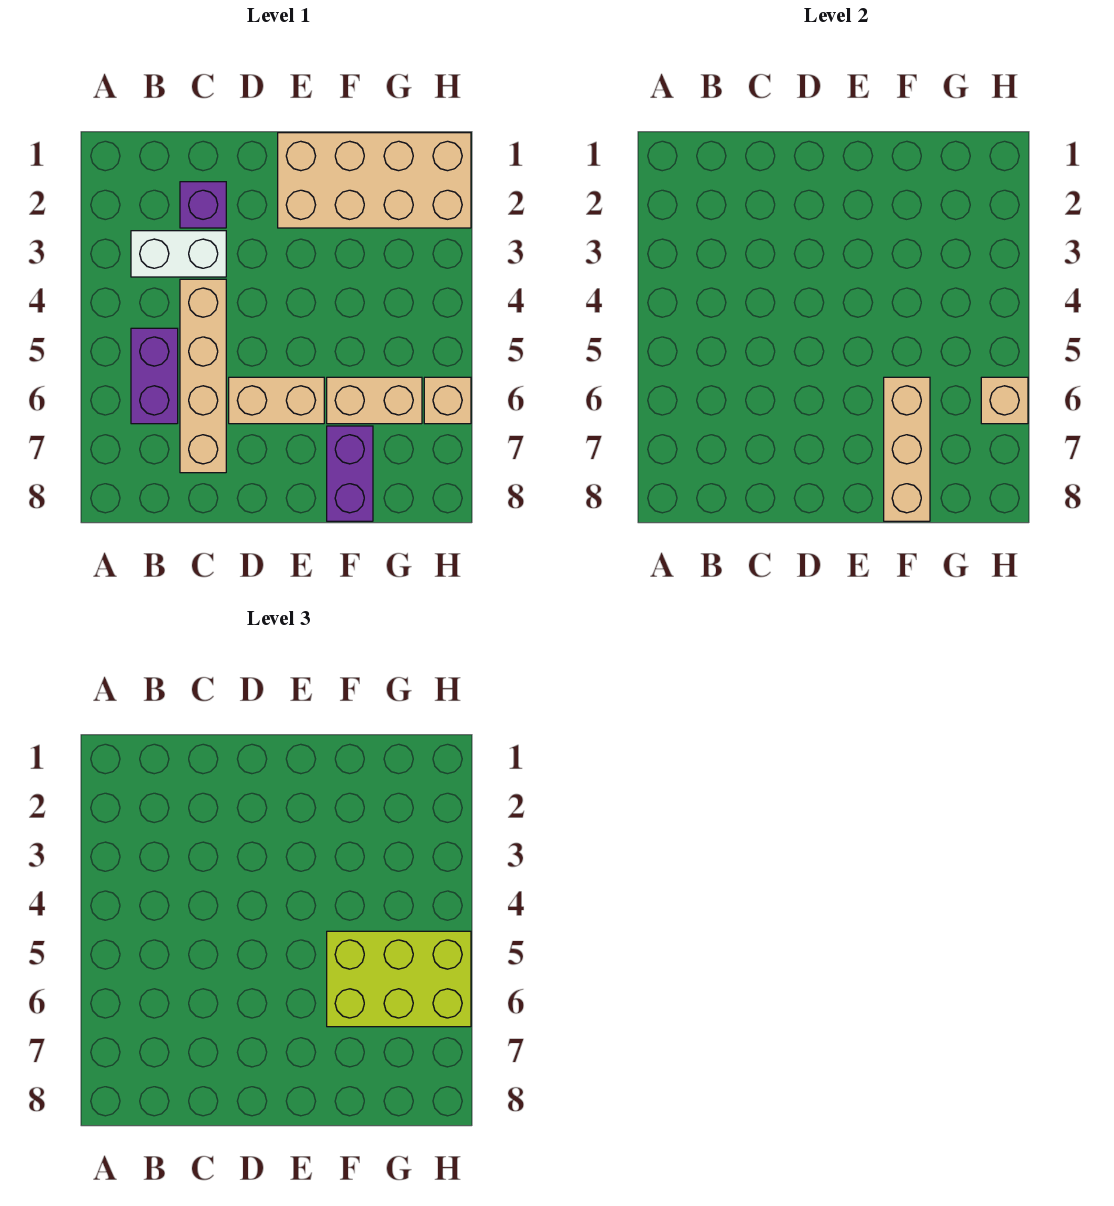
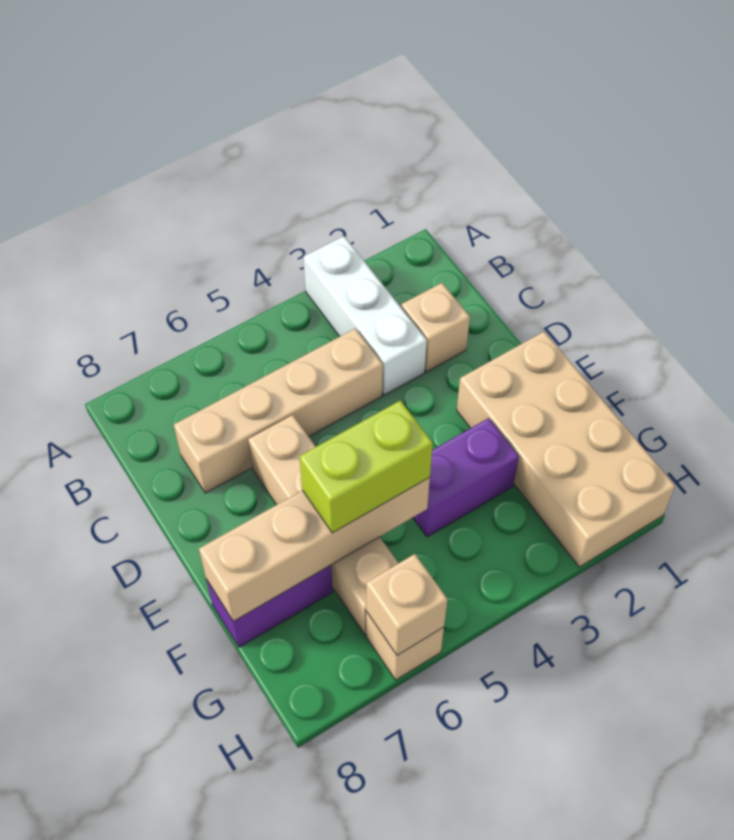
white brick B3:C3 level 1 -> white brick A3:C3 level 1
purple brick B5:B6 level 1 -> purple brick F3:F4 level 1
purple brick C2 level 1 -> tan brick C2 level 1
lime brick F5:H6 level 3 -> lime brick F5:F6 level 3
tan brick F6:F8 level 2 -> tan brick F5:F8 level 2

